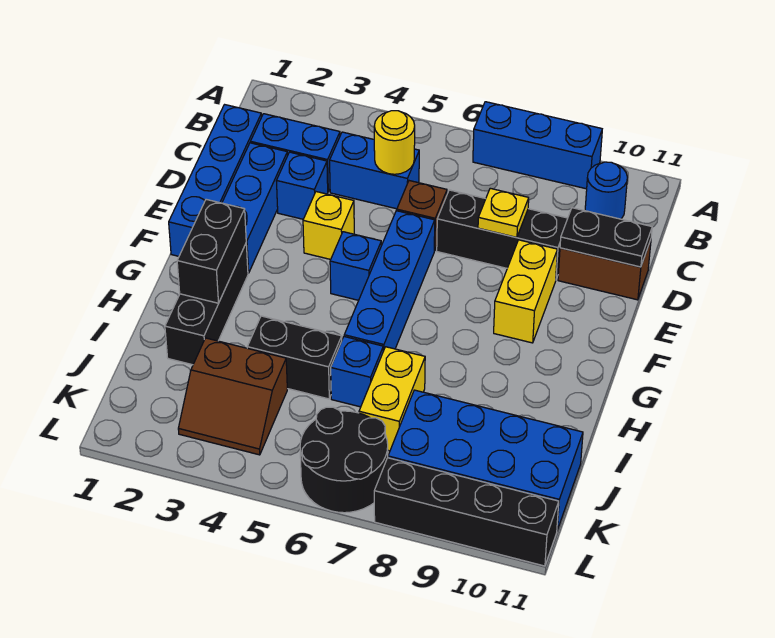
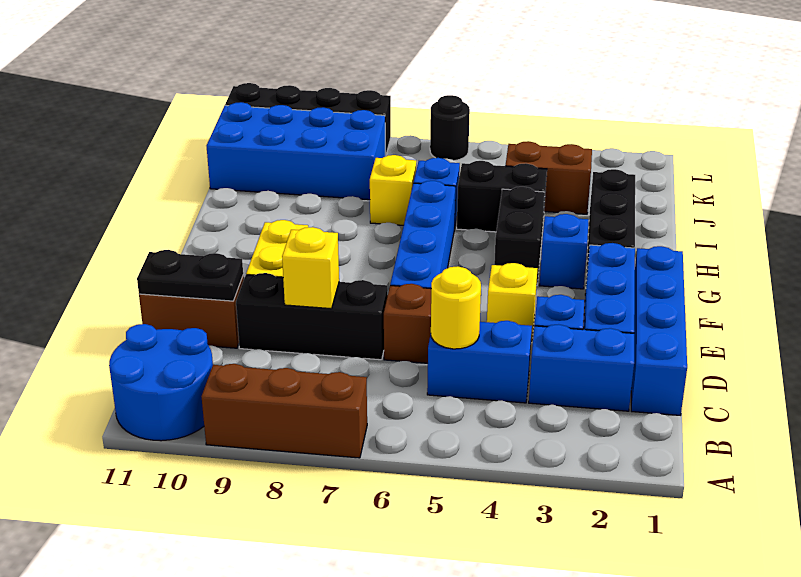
blue brick A7:A9 level 1 -> brown brick A7:A9 level 1
blue round brick B10 level 1 -> blue round brick A10:B11 level 1
yellow plate D8 level 2 -> yellow brick D8 level 2
blue brick F5 level 1 -> blue brick G3 level 1
black brick G2:H2 level 2 -> black brick G4:H4 level 1
yellow brick I7:J7 level 1 -> yellow brick I7 level 1
black round brick K6:L7 level 1 -> black round brick L6 level 1

